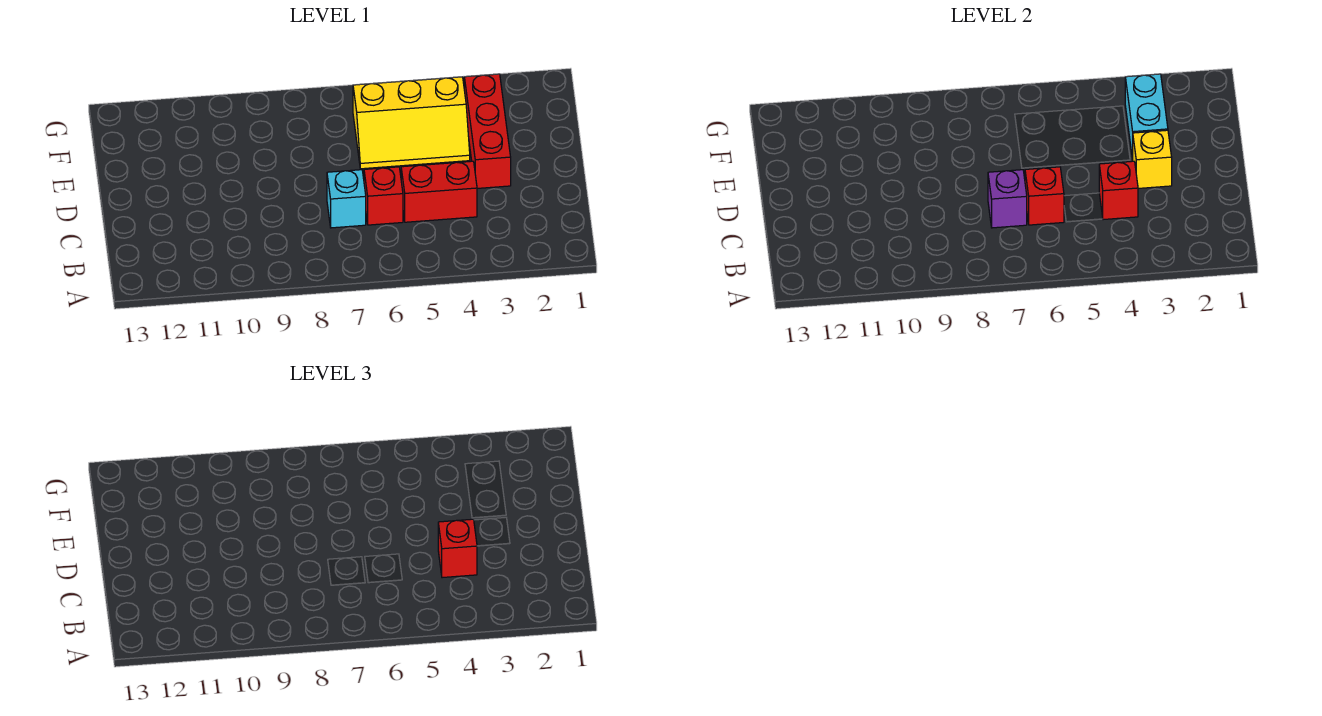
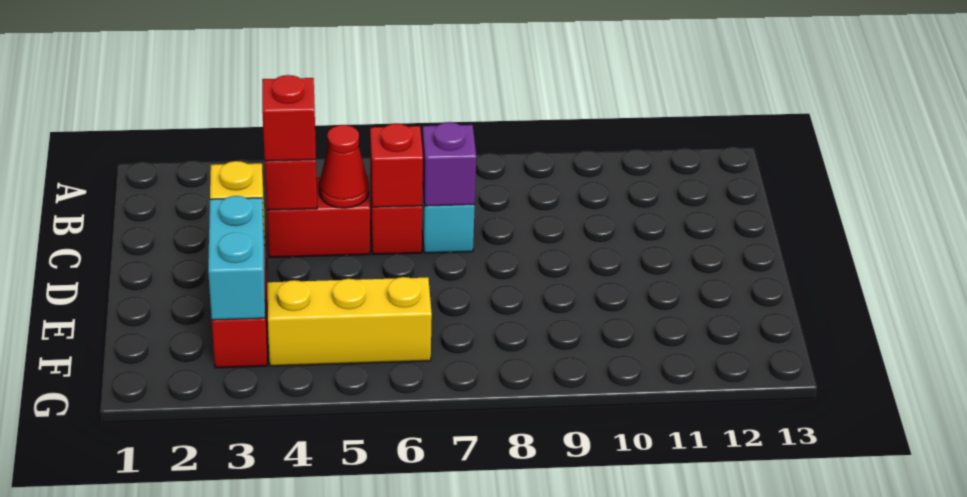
none -> red cone C5 level 2

